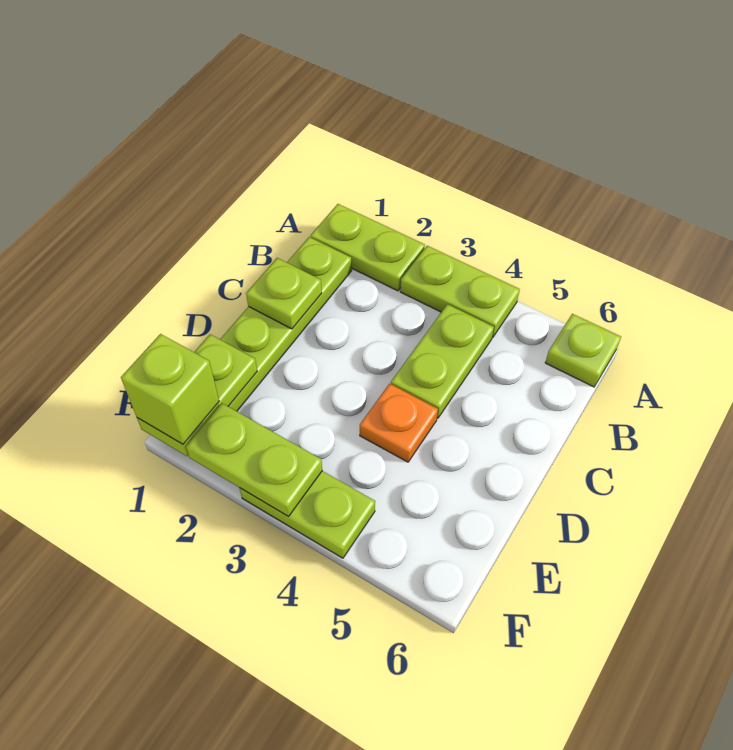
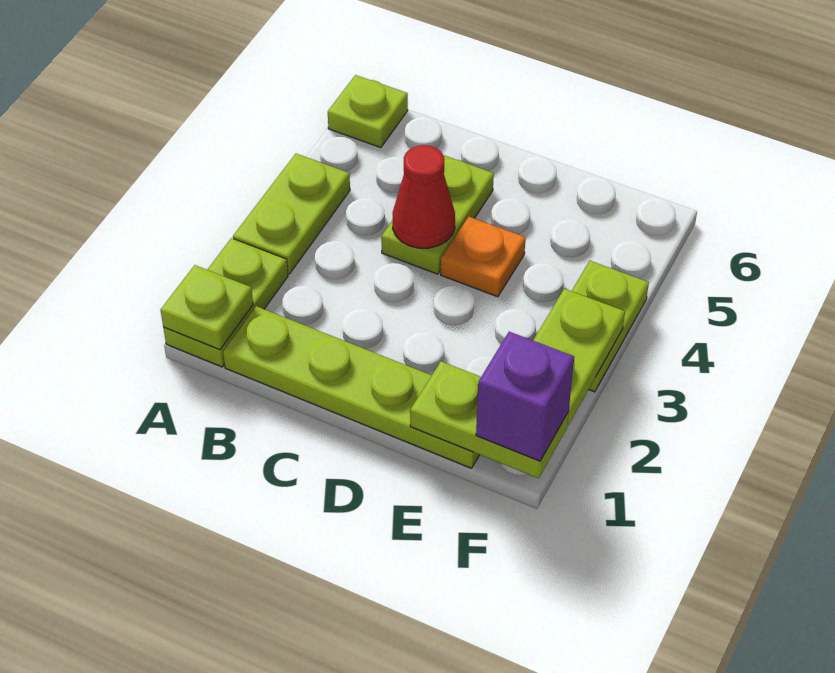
lime plate B4:C4 level 1 -> lime plate C4:C5 level 1
lime plate C1 level 2 -> lime plate A1 level 2
none -> red cone C4 level 2
lime brick F1 level 3 -> purple brick F1 level 3

